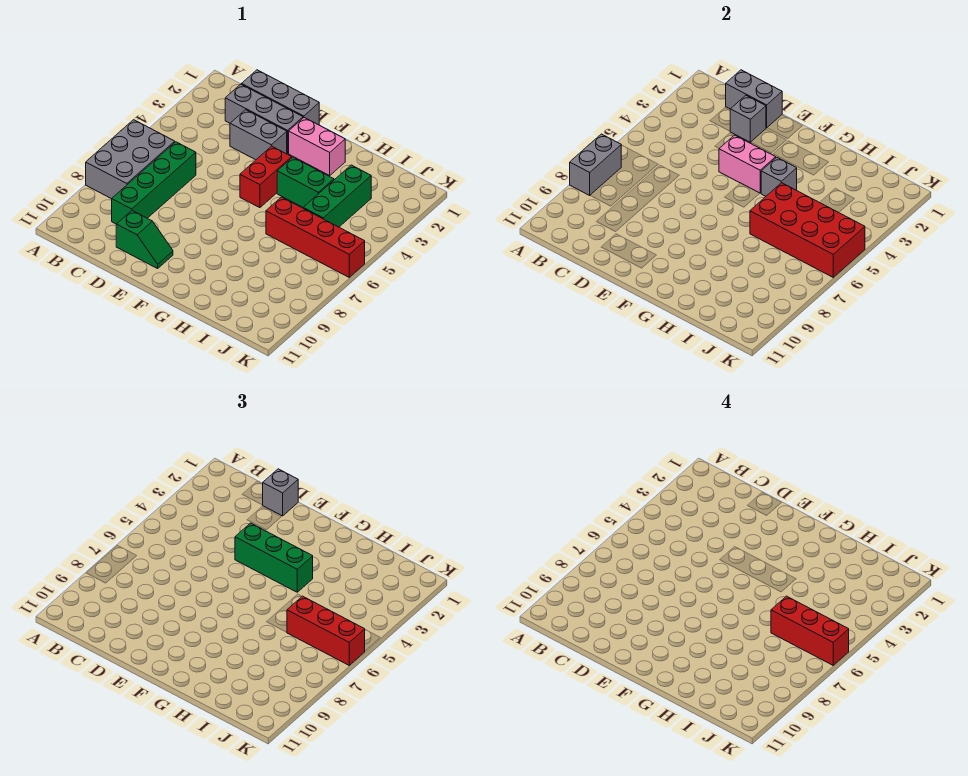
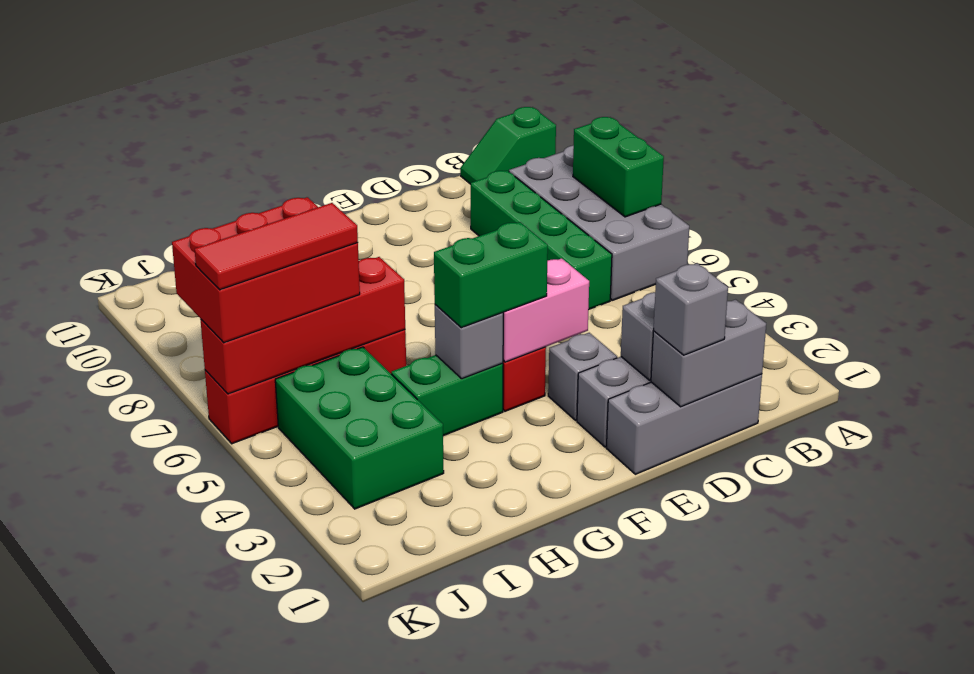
grey brick A6:B8 level 1 -> grey brick A6:B9 level 1
grey brick A7:A8 level 2 -> green brick A7:A8 level 2
grey brick D3:E3 level 1 -> grey brick E3 level 1
green slope D10:E10 level 1 top D -> green slope A11:B11 level 1 top A
green brick E4:G4 level 3 -> green brick F4:G4 level 3
pink brick F2:G2 level 1 -> none
red brick H5:K6 level 2 -> red brick H6:K6 level 2
green brick I3:I5 level 1 -> green brick I3:J5 level 1
red brick I6:K6 level 3 -> red brick I6:K7 level 3
red brick I6:K6 level 4 -> red tile I6:K6 level 4

